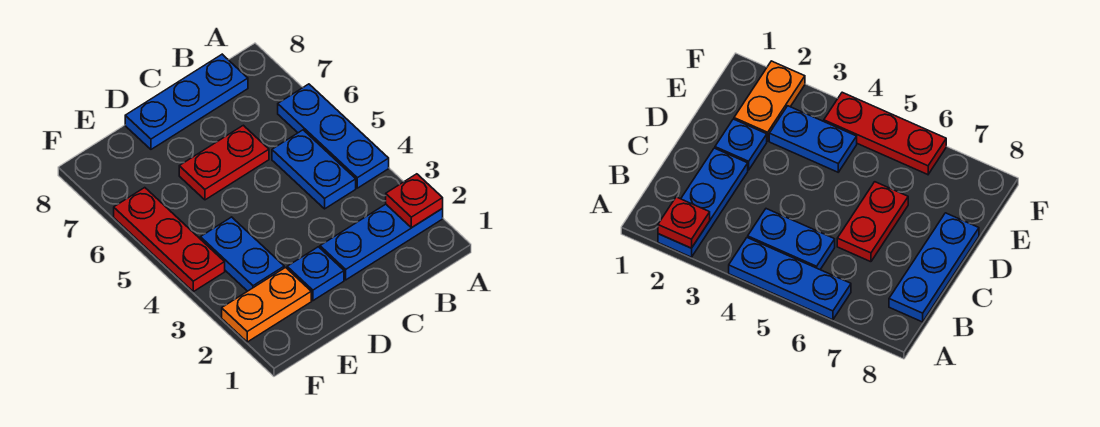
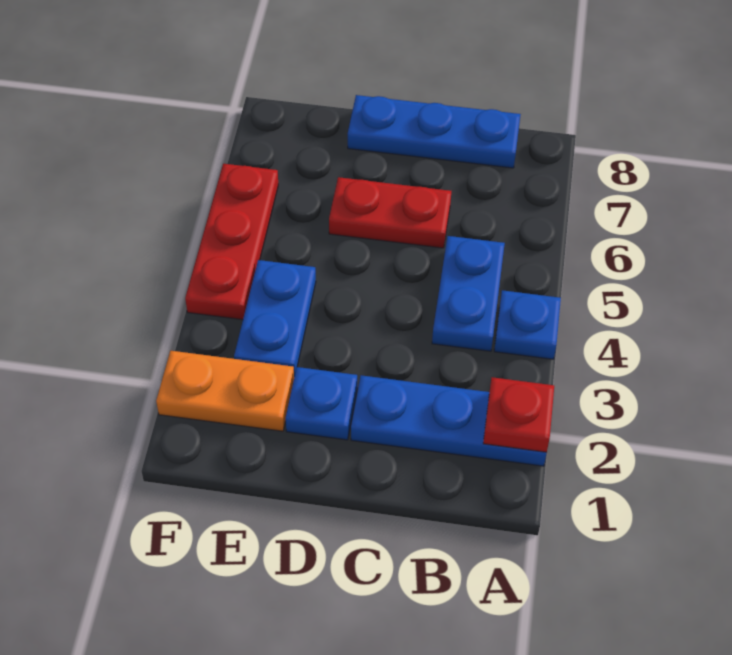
blue plate A4:A6 level 1 -> blue plate A4 level 1

